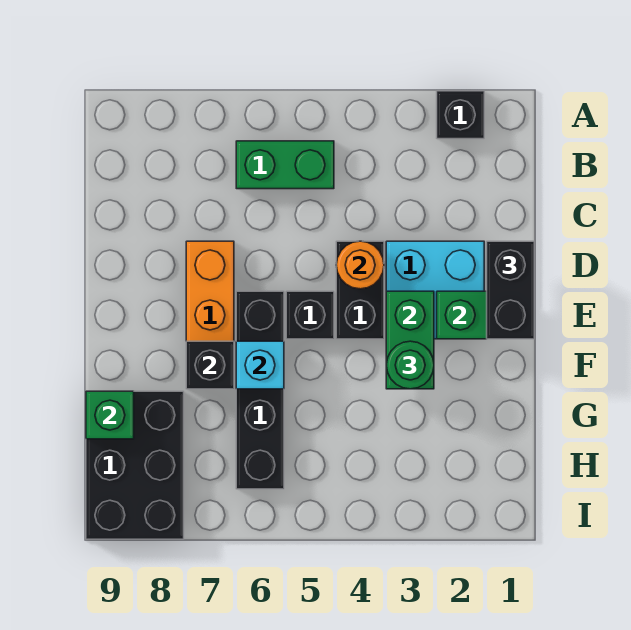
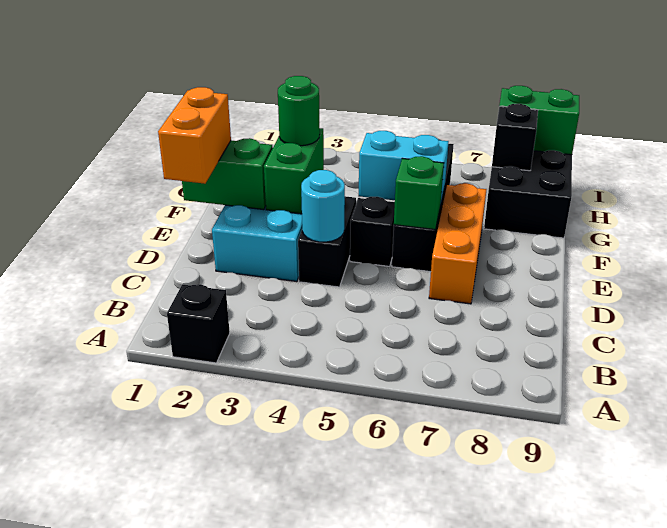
green brick B5:B6 level 1 -> green brick I8:I9 level 2
black brick D1:E1 level 3 -> orange brick D1:E1 level 3
orange round brick D4 level 2 -> cyan round brick D4 level 2
cyan brick F6 level 2 -> cyan brick F5:F6 level 2
black brick F7 level 2 -> black brick H8 level 2
green brick G9 level 2 -> green brick E6 level 2

